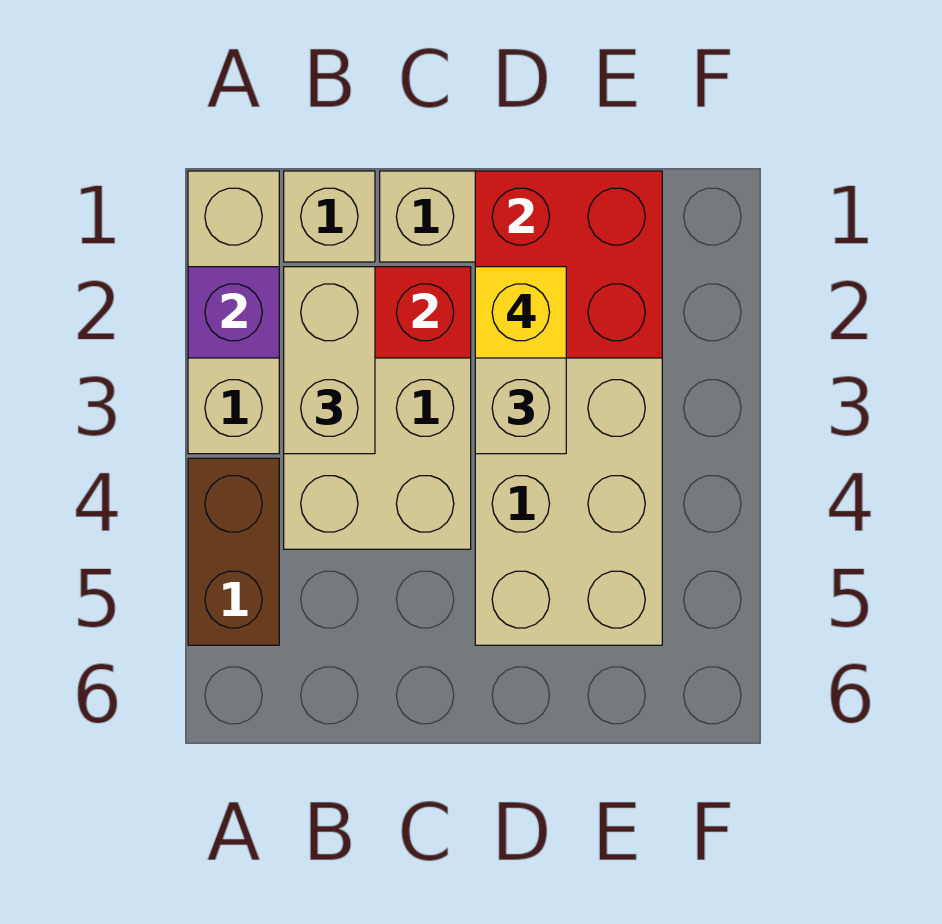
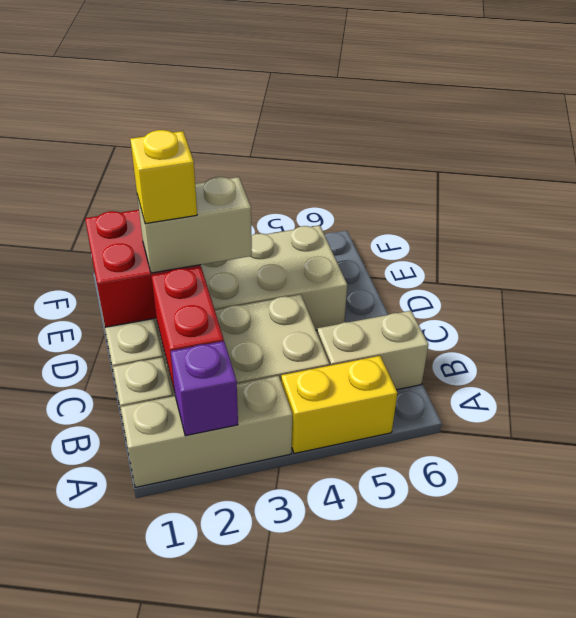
brown brick A4:A5 level 1 -> yellow brick A4:A5 level 1
tan brick B2:B3 level 3 -> tan brick B5:B6 level 1

